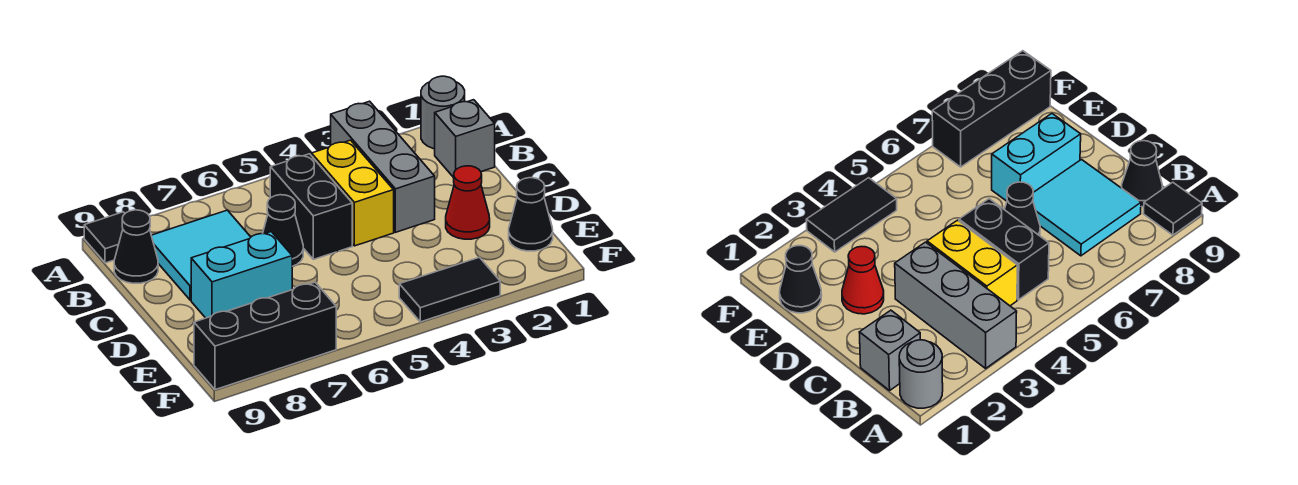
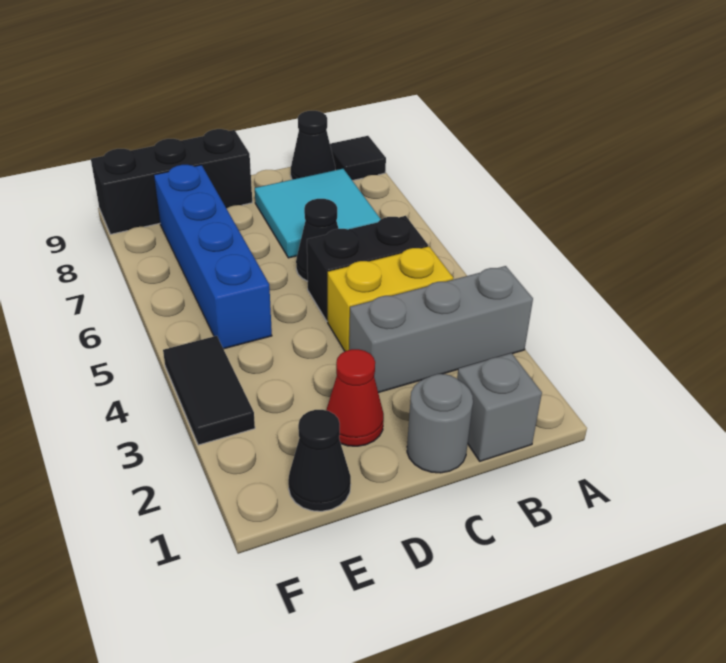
grey round brick A1 level 1 -> grey round brick C1 level 1
cyan brick D7:D8 level 1 -> none
none -> blue brick E5:E8 level 1
black brick F7:F9 level 1 -> black brick D9:F9 level 1

